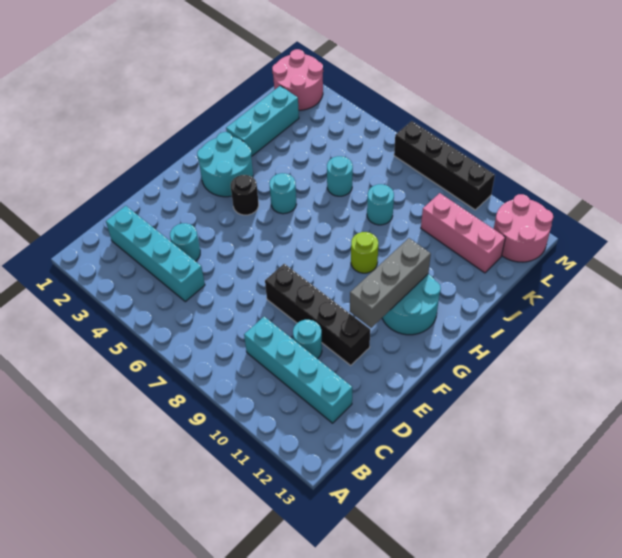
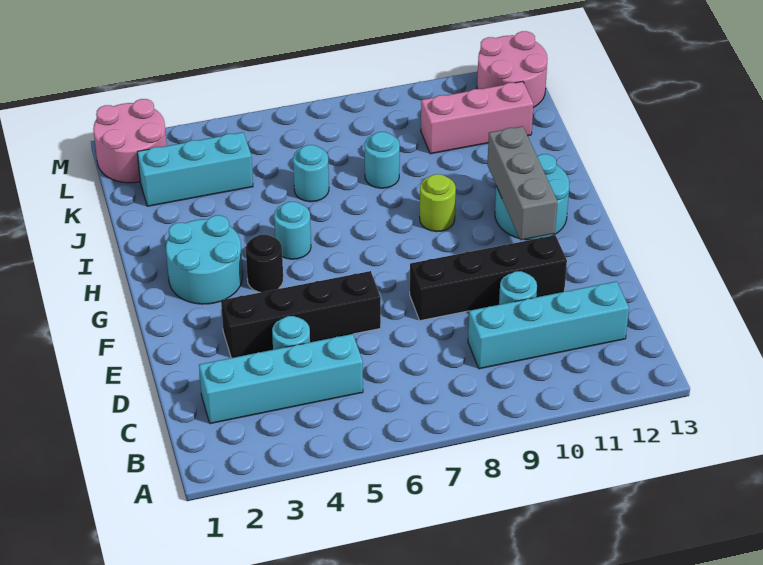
cyan brick I2:K2 level 1 -> cyan brick K2:K4 level 1
black brick M7:M10 level 1 -> black brick E3:E6 level 1

